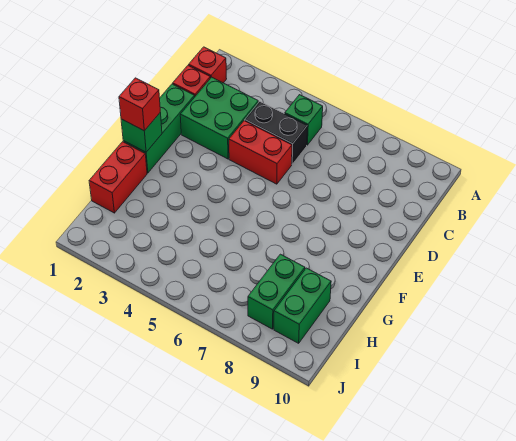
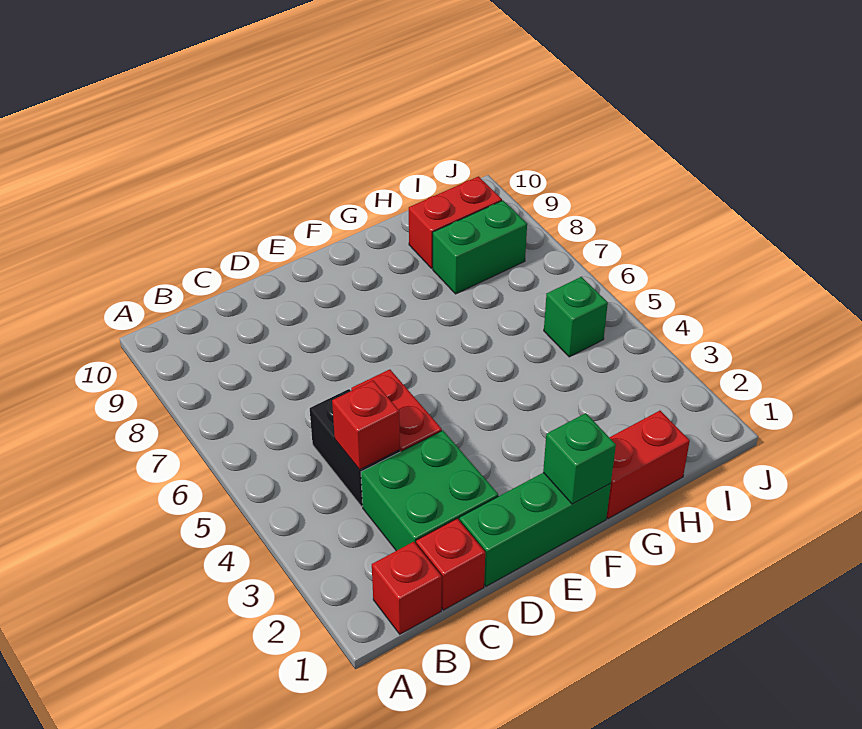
green brick B5 level 1 -> green brick I5 level 1
red brick F1 level 3 -> red brick C4 level 2
green brick H9:I9 level 1 -> red brick H9:I9 level 1

